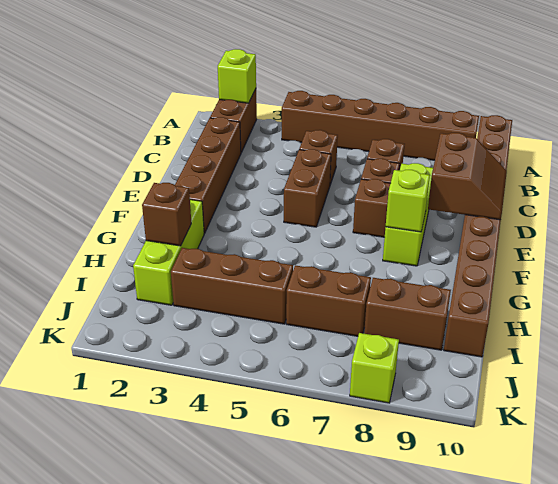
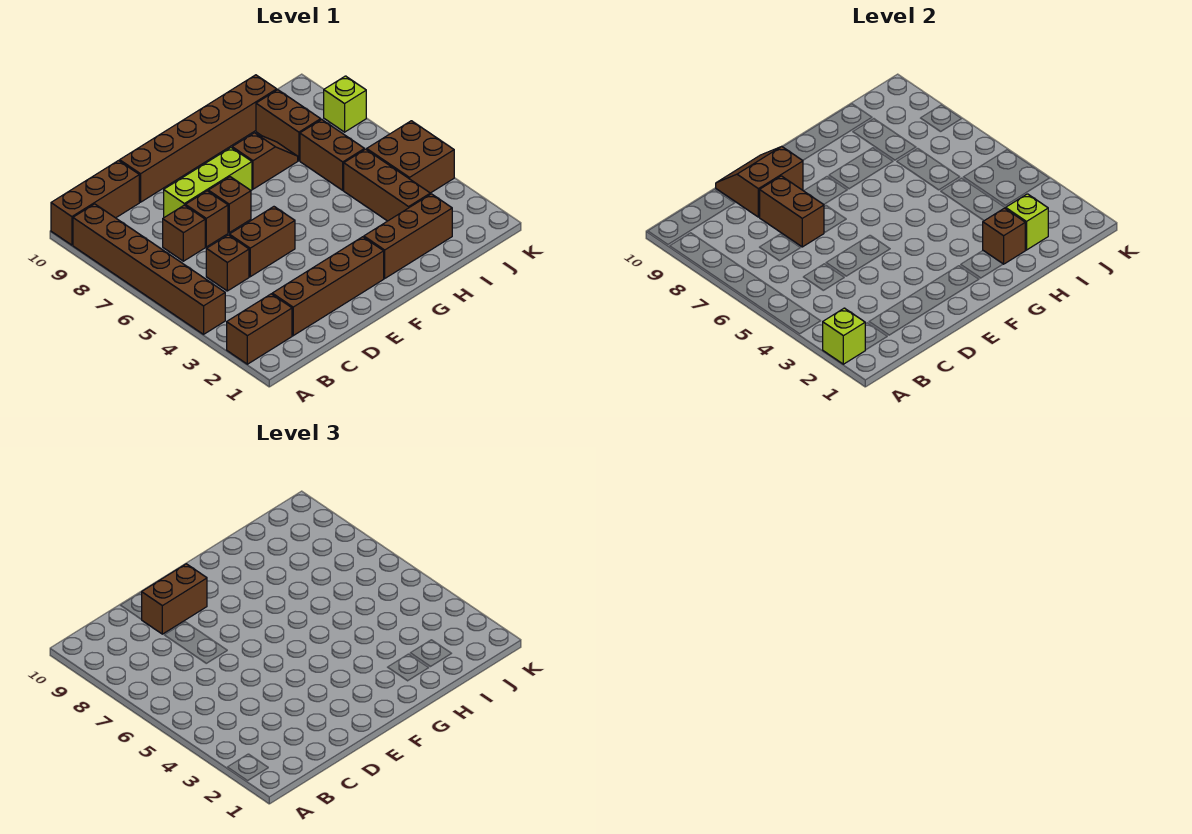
none -> brown brick D7:D8 level 2
none -> brown brick D9:E9 level 3
lime brick F8 level 2 -> lime brick I2 level 2
lime brick G2:I2 level 1 -> brown brick G2:I2 level 1
none -> brown slope G8:H8 level 1 top G
none -> brown brick J4:K5 level 1

